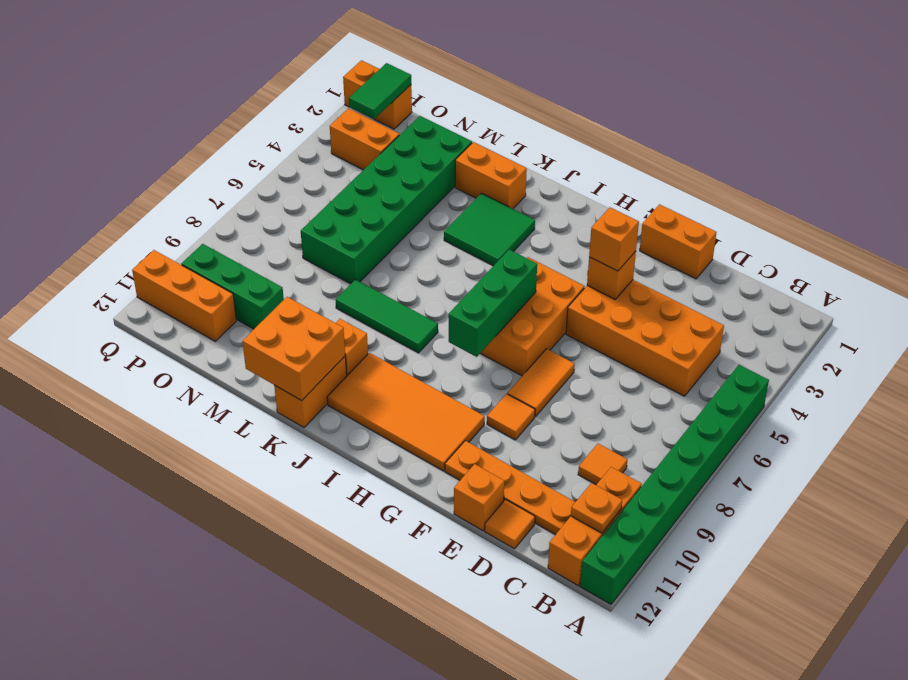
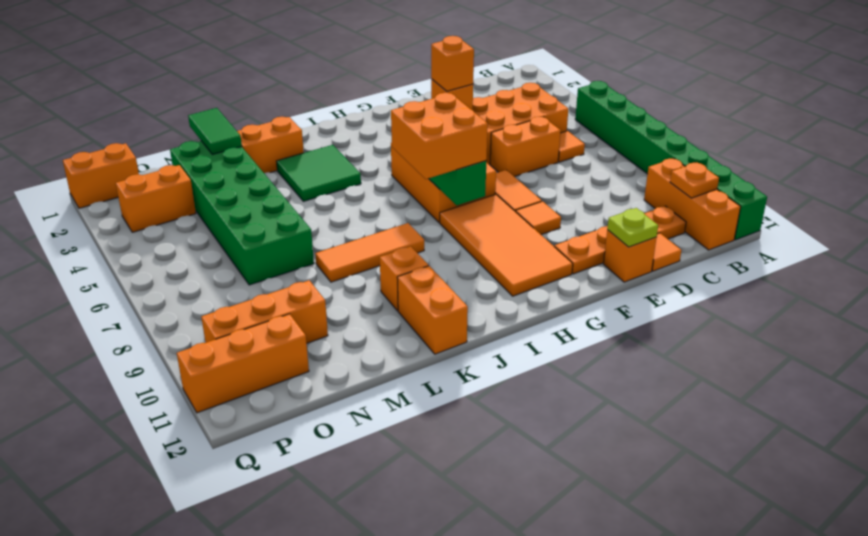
orange tile C9 level 1 -> orange tile C6 level 1
orange brick E1:F1 level 1 -> orange brick D6:E6 level 1
none -> lime plate E12 level 2
orange tile G10:J11 level 1 -> orange tile G8:H11 level 1
green tile J8:L8 level 1 -> orange tile J8:L8 level 1
orange brick K11:L12 level 2 -> orange brick H7:I8 level 3
green brick N10:P10 level 1 -> orange brick N10:P10 level 1
green tile P1:P2 level 2 -> green tile M1:M2 level 2

